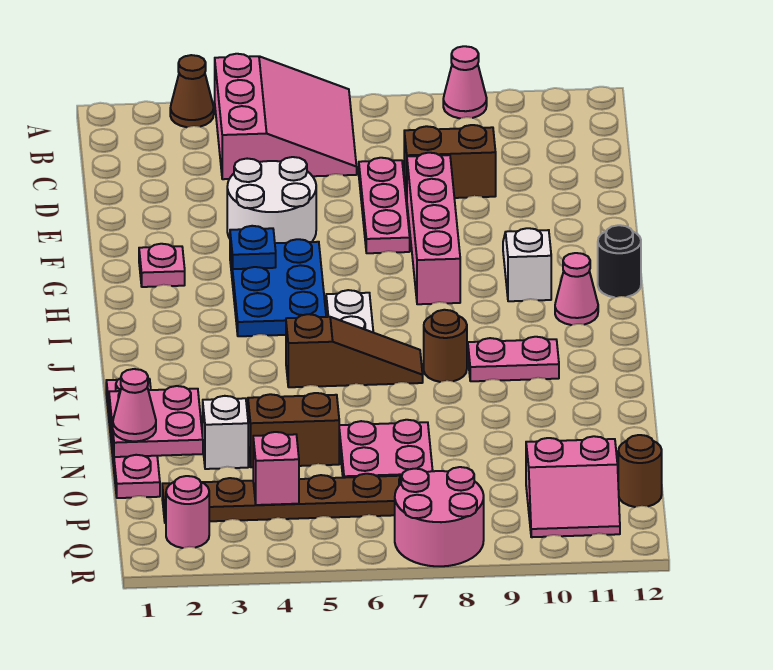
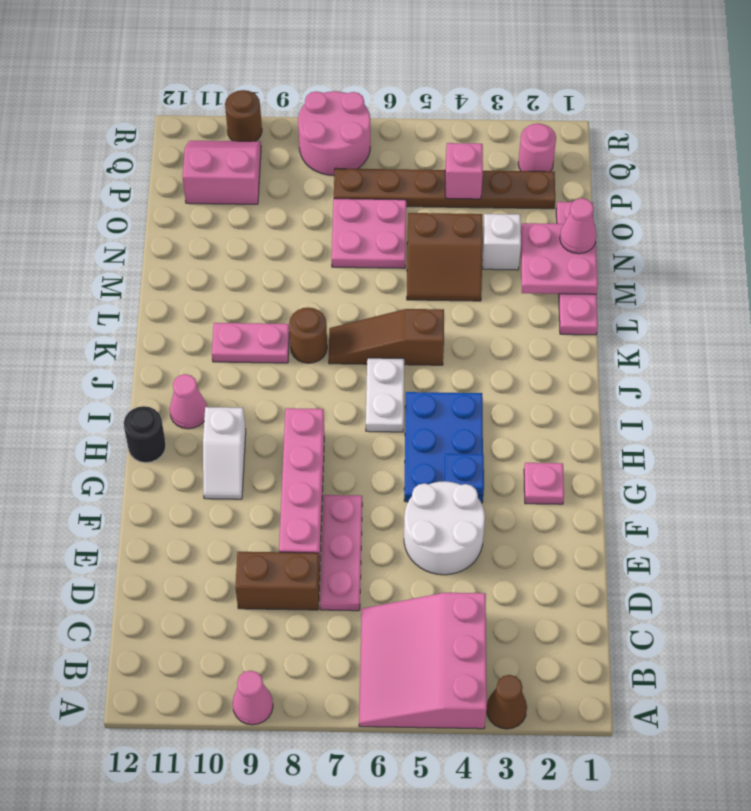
brown round brick P12 level 1 -> brown round brick R10 level 1

